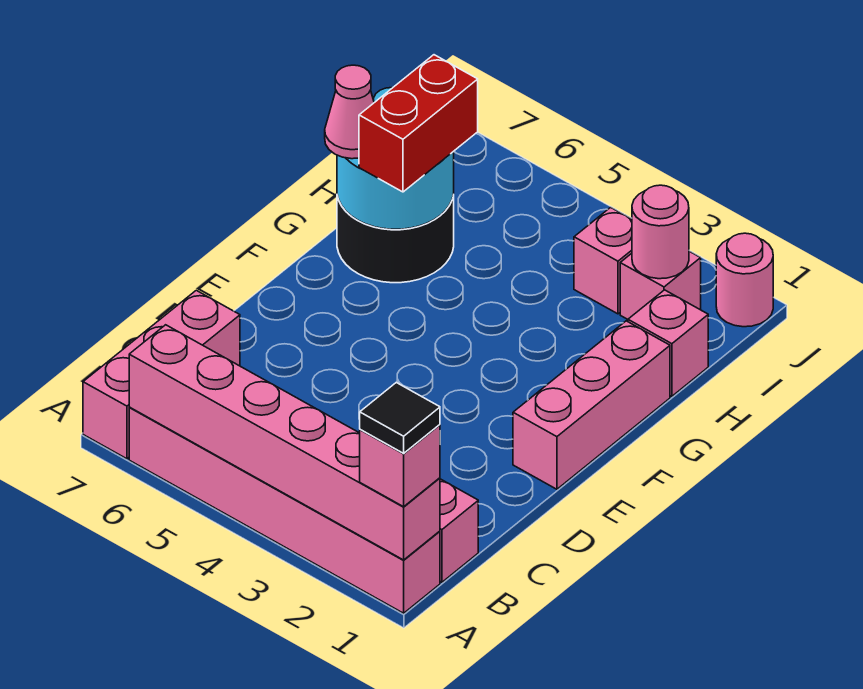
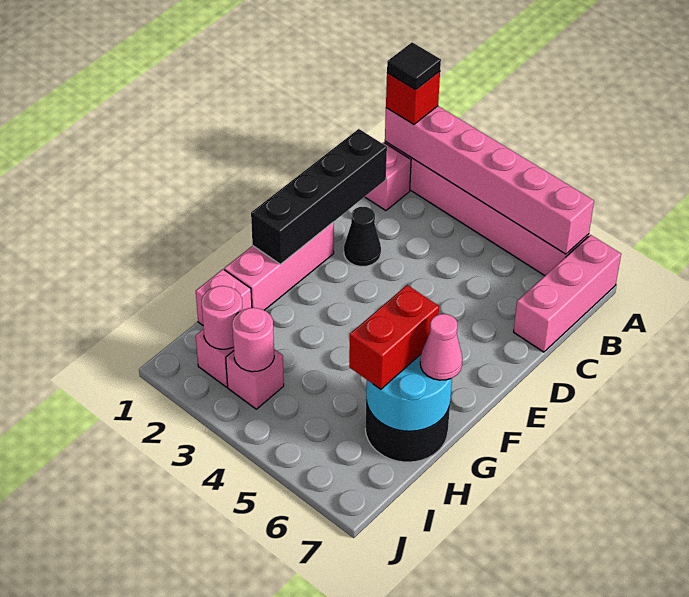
pink brick A1 level 3 -> red brick A1 level 3
none -> black brick C1:F1 level 2
none -> black cone D2 level 1
pink round brick J1 level 1 -> pink round brick I3 level 2

